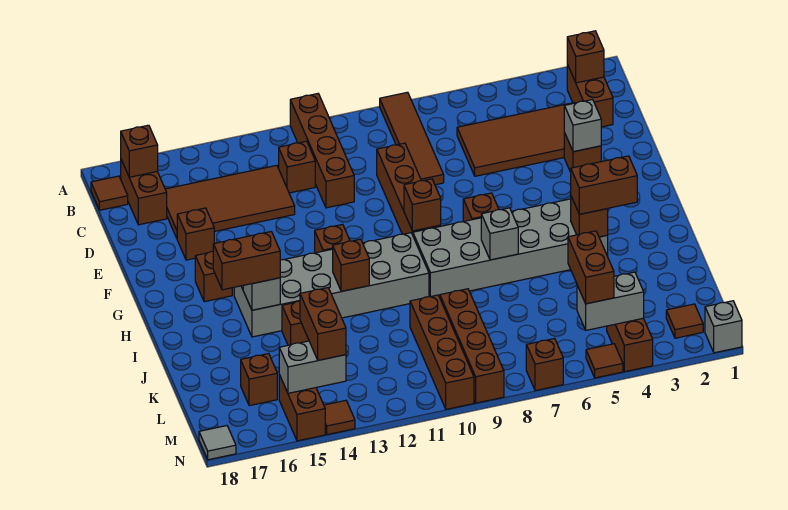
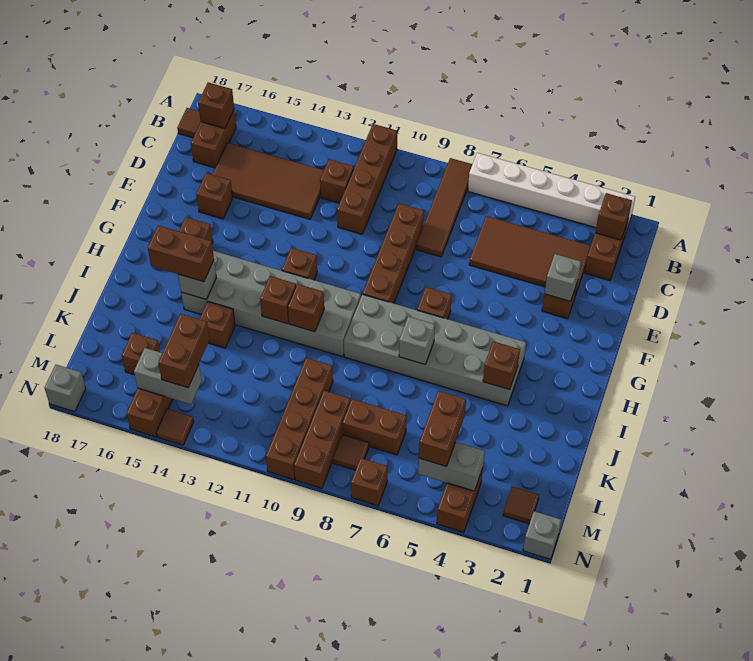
none -> white brick A2:A7 level 1
brown brick G9 level 2 -> brown brick I11 level 2
brown brick I3:I4 level 3 -> brown brick L7:L8 level 1
brown brick K9:N9 level 1 -> brown brick L9:N9 level 1
brown tile N5 level 1 -> brown tile M8 level 1
grey tile N18 level 1 -> grey brick N18 level 1

